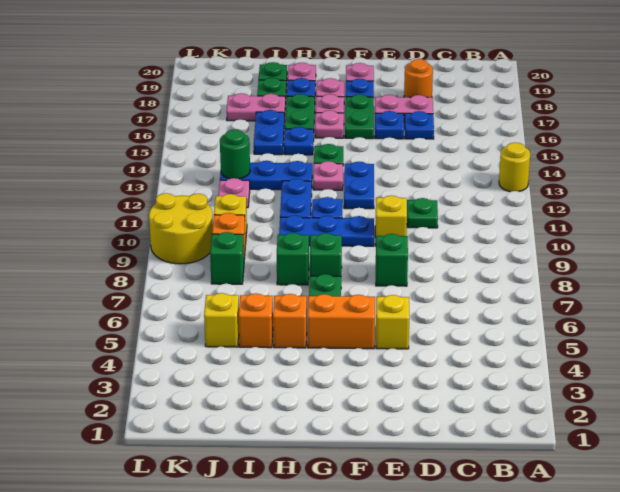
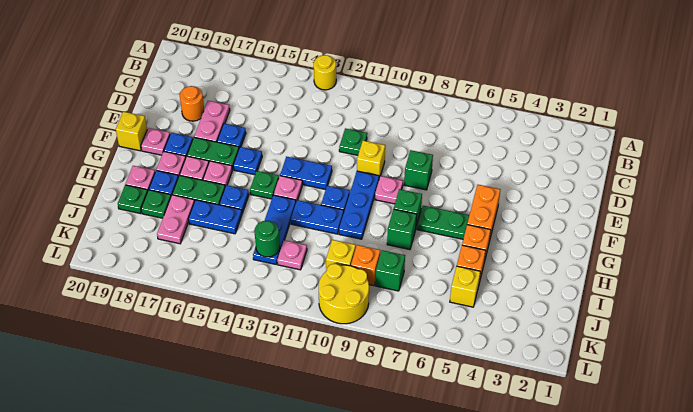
blue plate D16 level 1 -> blue plate F15 level 1
yellow brick E5 level 1 -> yellow brick F20 level 1
none -> pink plate F9 level 1

